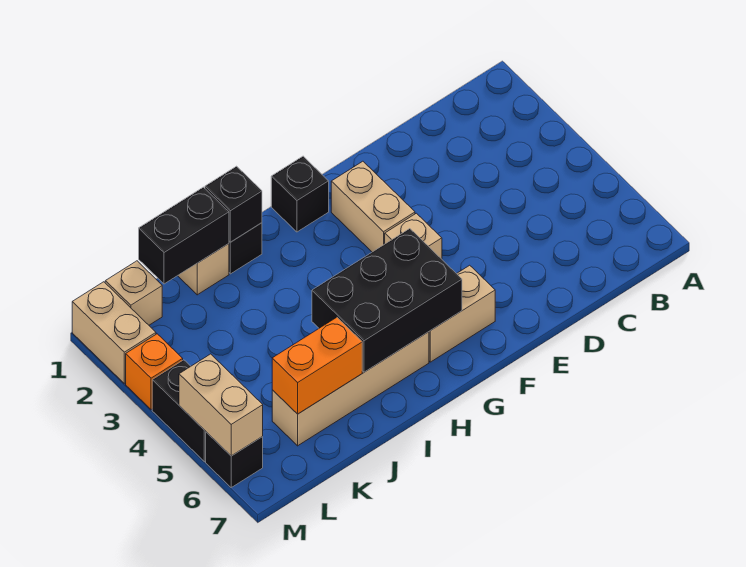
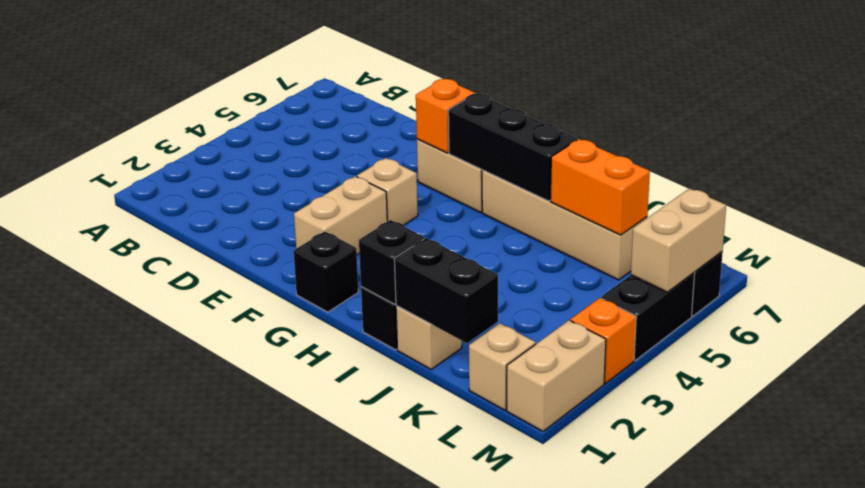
none -> orange brick F6 level 2
black brick G5:I6 level 2 -> black brick G6:I6 level 2

